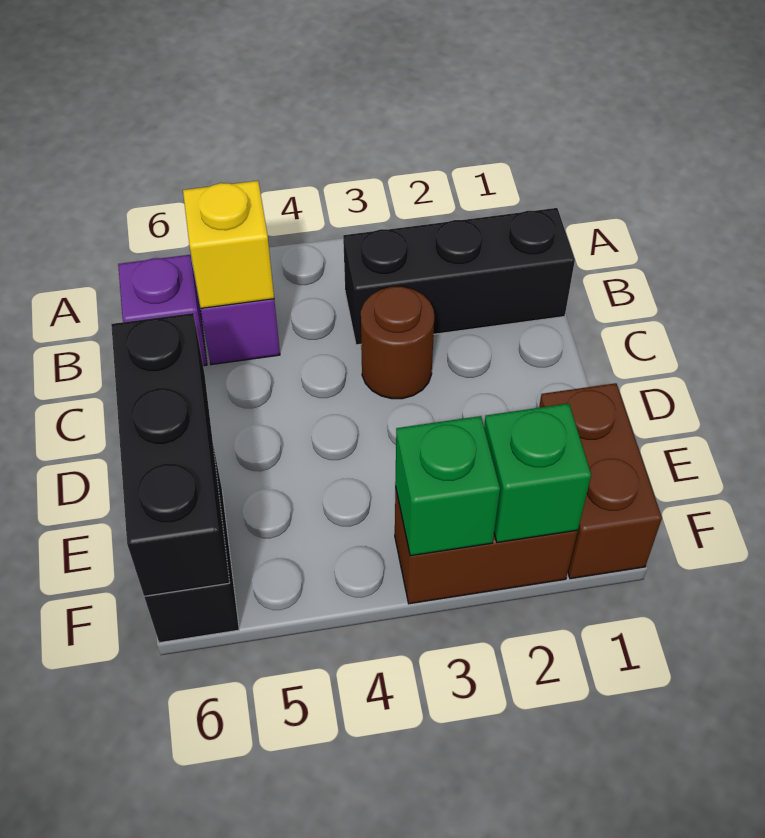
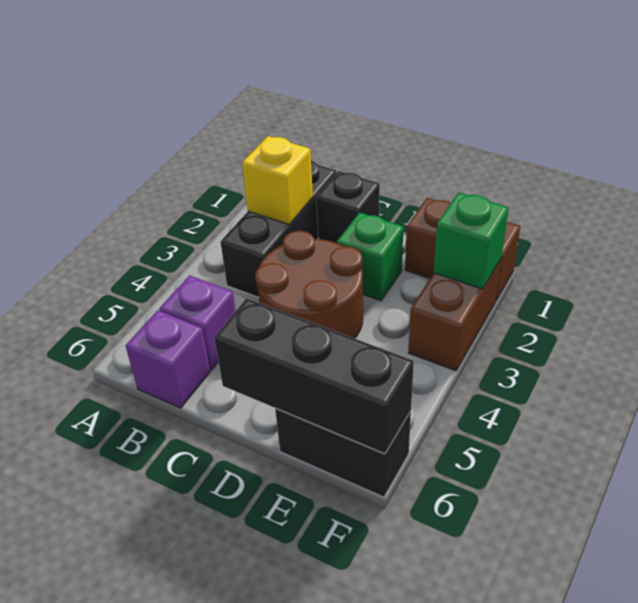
yellow brick B5 level 2 -> yellow brick B2 level 2
none -> black brick C1 level 1
brown round brick C3 level 1 -> brown round brick C3:D4 level 1
green brick F3 level 2 -> green brick D2 level 1

